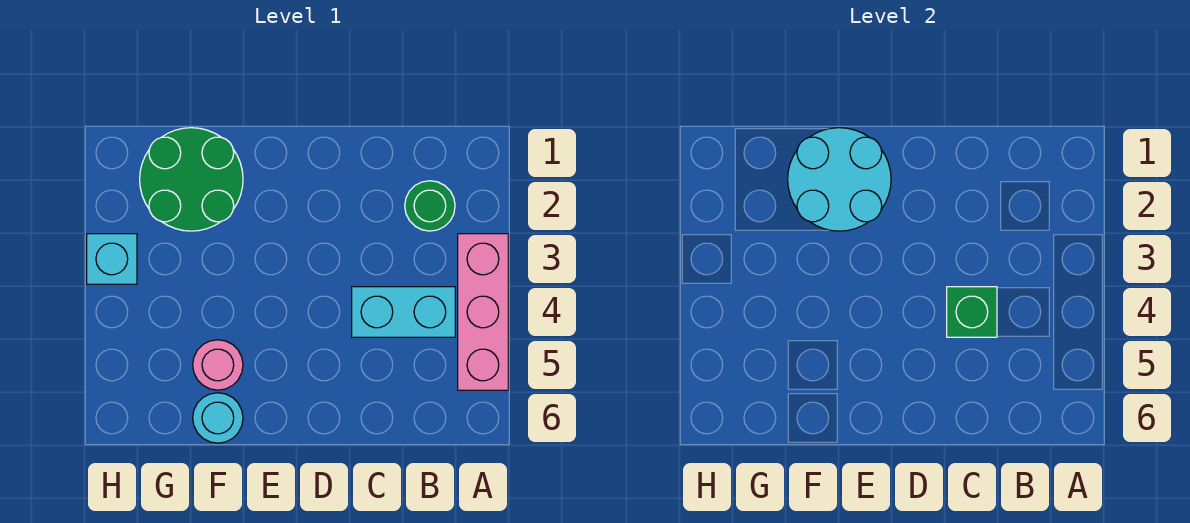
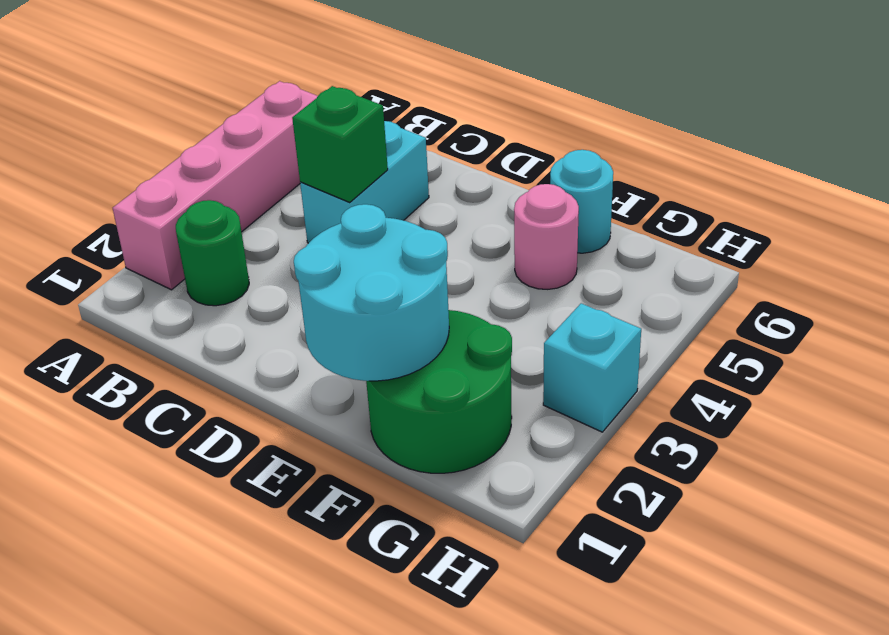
pink brick A3:A5 level 1 -> pink brick A2:A5 level 1
cyan brick B4:C4 level 1 -> cyan brick C4:C5 level 1

